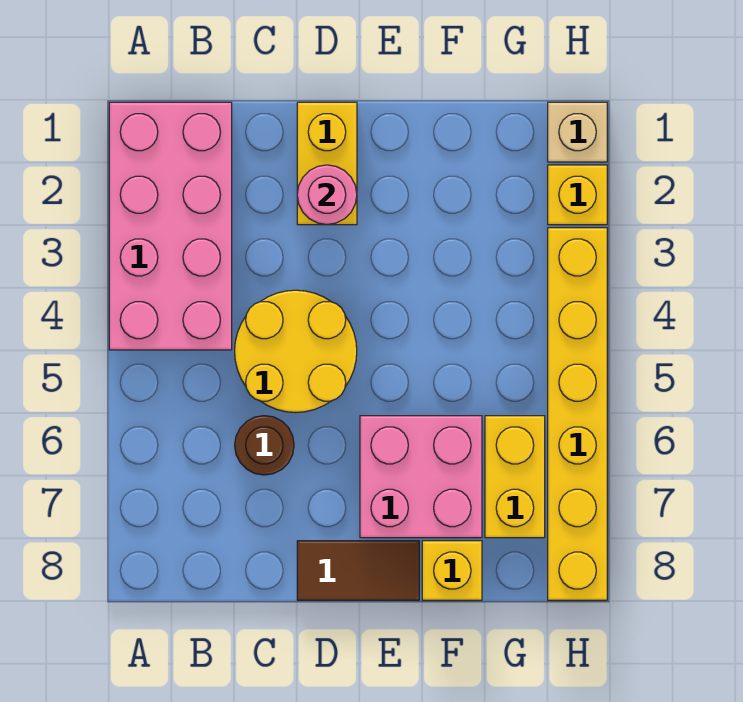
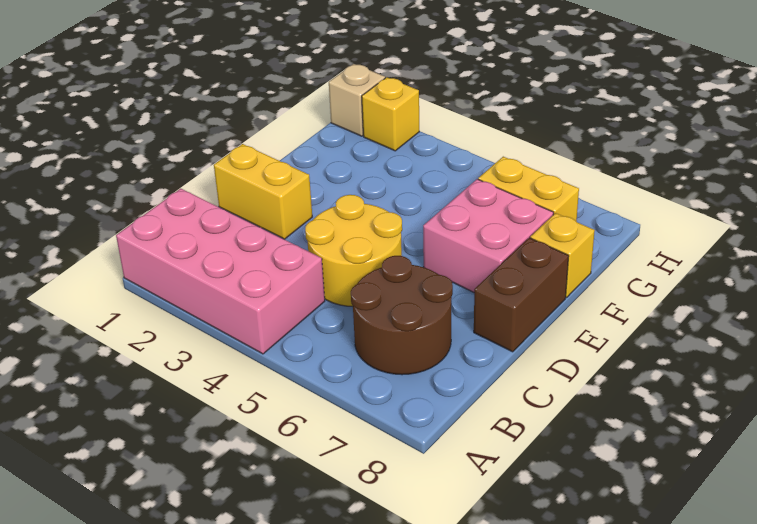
brown round brick C6 level 1 -> brown round brick B6:C7 level 1
pink round brick D2 level 2 -> none
brown tile D8:E8 level 1 -> brown brick D8:E8 level 1
yellow brick H3:H8 level 1 -> none

